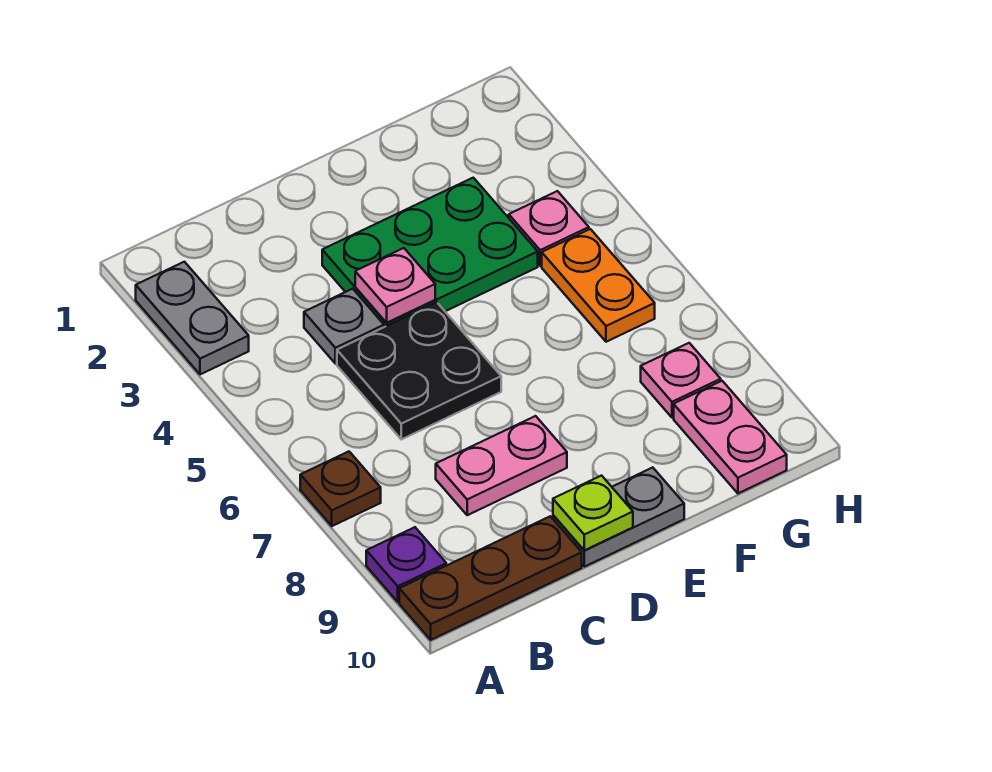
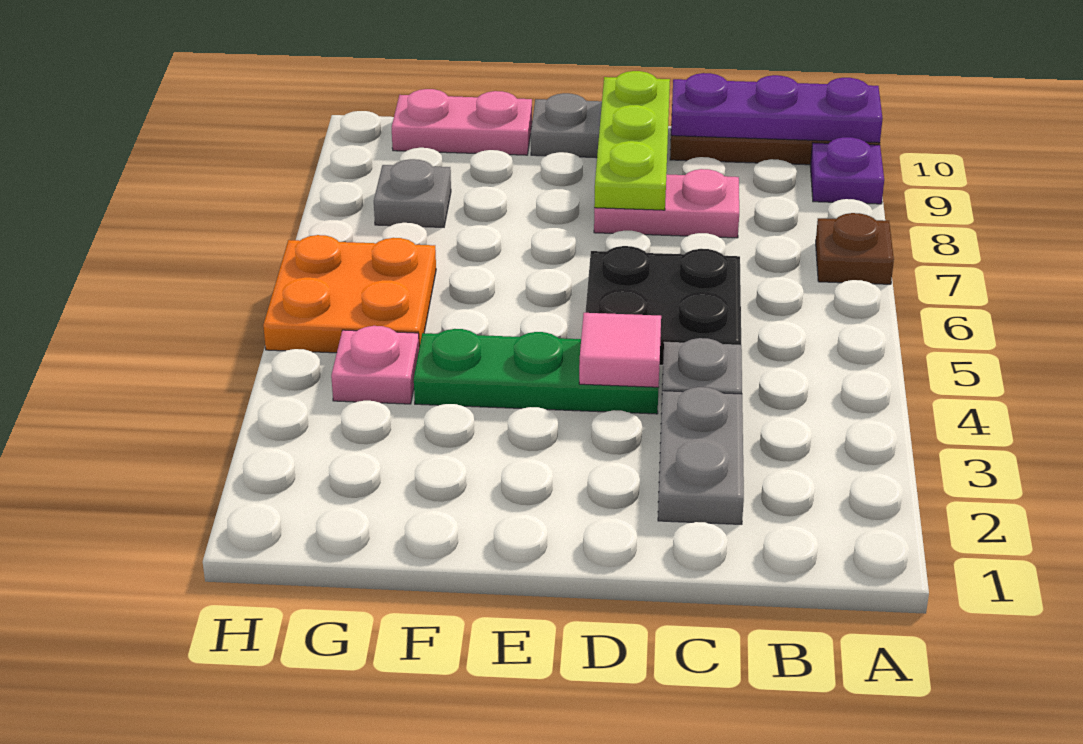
grey plate A2:A3 level 1 -> grey plate C2:C3 level 1
none -> purple plate A10:C10 level 2
green plate D3:F4 level 1 -> green plate D4:F4 level 1
pink plate D4 level 2 -> pink tile D4 level 2
lime plate D10 level 2 -> lime plate D8:D10 level 2
orange plate G5:G6 level 1 -> orange plate G5:H6 level 1
pink plate G8 level 1 -> grey plate G8 level 1
pink plate G9:G10 level 1 -> pink plate F10:G10 level 1

